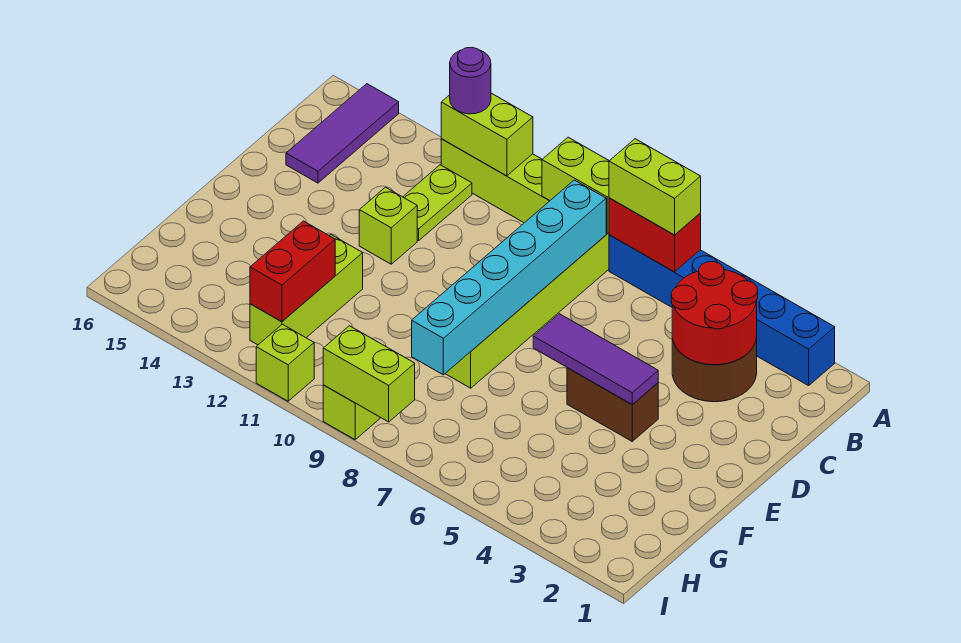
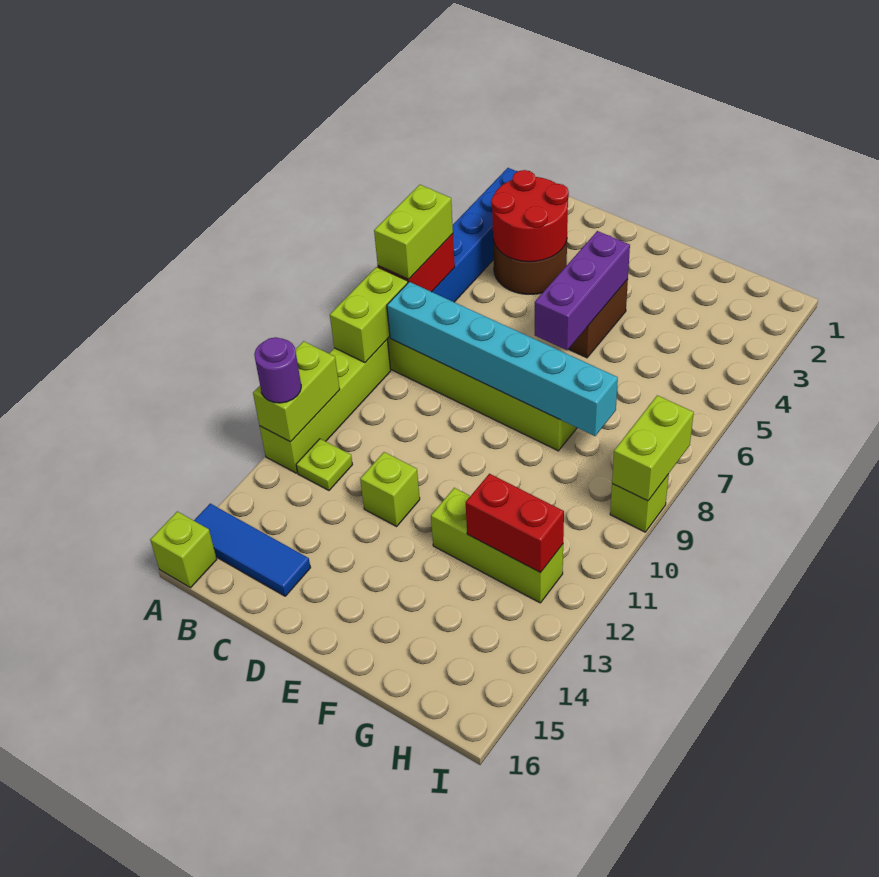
purple tile A15:C15 level 1 -> blue tile A15:C15 level 1
lime plate B12:C12 level 1 -> lime plate B12 level 1
purple tile E4:E6 level 2 -> purple brick E4:E6 level 2
lime brick I11 level 1 -> lime brick A16 level 1

